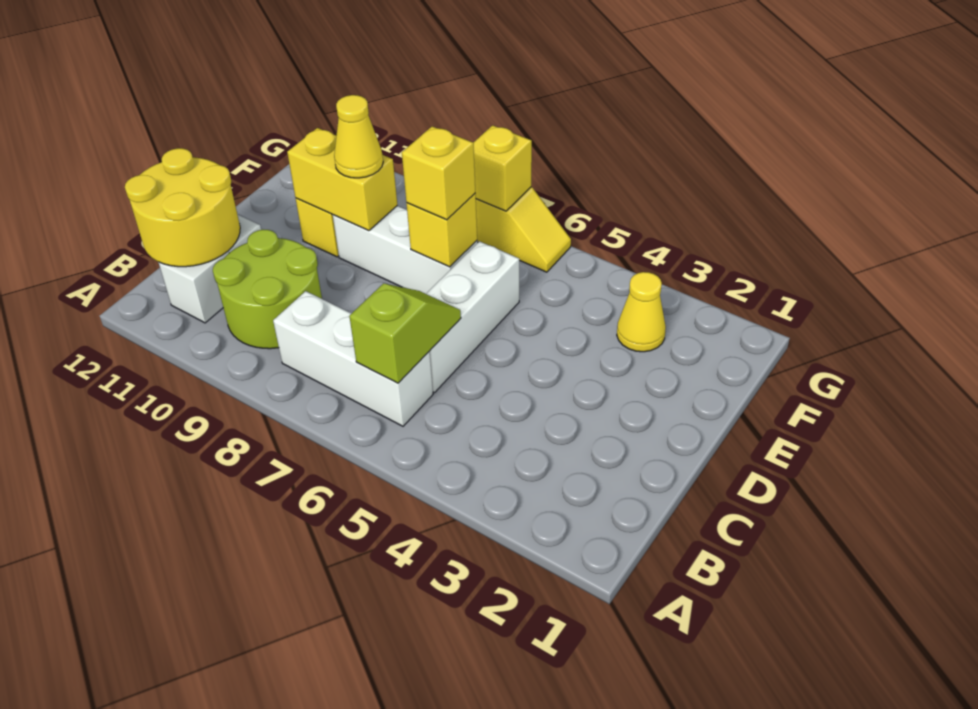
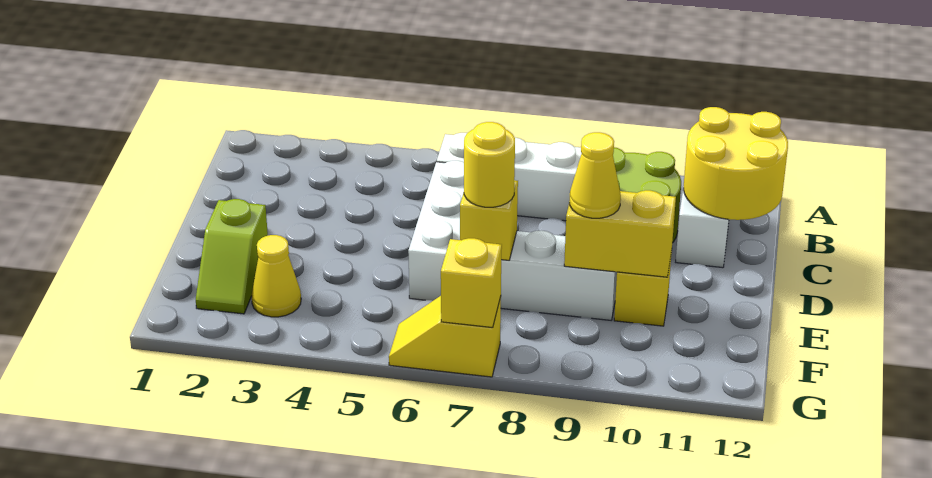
lime slope B6:C6 level 2 top B -> lime slope E2:F2 level 1 top E
yellow brick E7 level 3 -> yellow round brick E7 level 3

